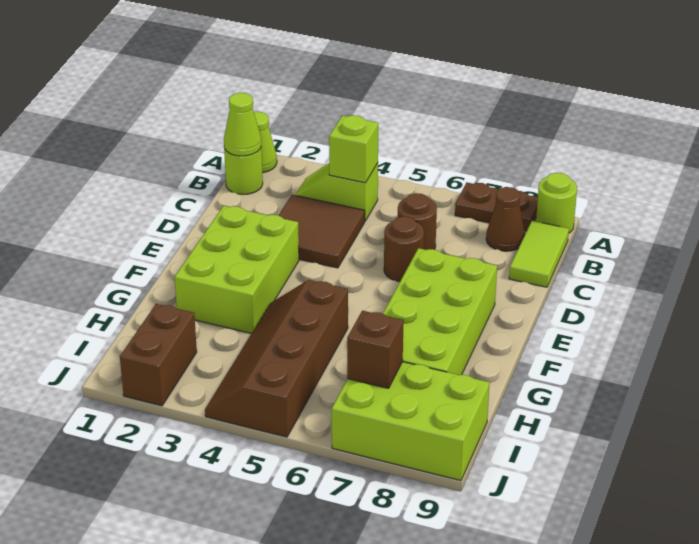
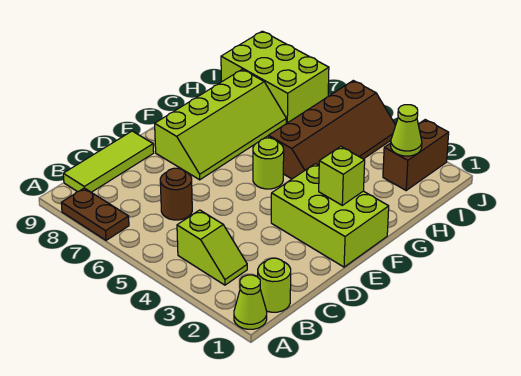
lime round brick A9 level 1 -> lime round brick F5 level 1
lime cone B1 level 2 -> lime cone I2 level 2
lime brick B4 level 2 -> lime brick F2 level 2
brown cone B8 level 1 -> none
lime tile B9:C9 level 1 -> lime tile B9:D9 level 1
brown tile C3:D4 level 1 -> none
brown round brick D6 level 1 -> none
lime brick E2:G3 level 1 -> lime brick E1:F3 level 1
lime brick E7:H8 level 1 -> lime slope E7:H8 level 1 top 8
brown brick I7 level 2 -> none

